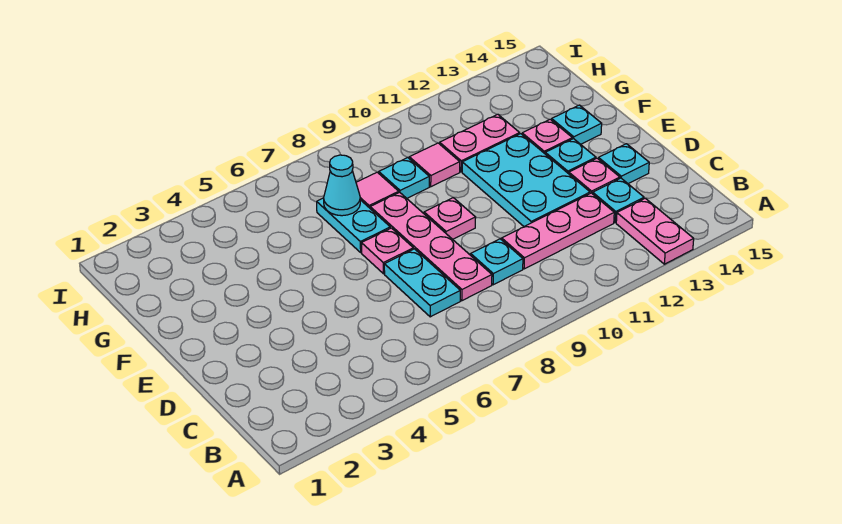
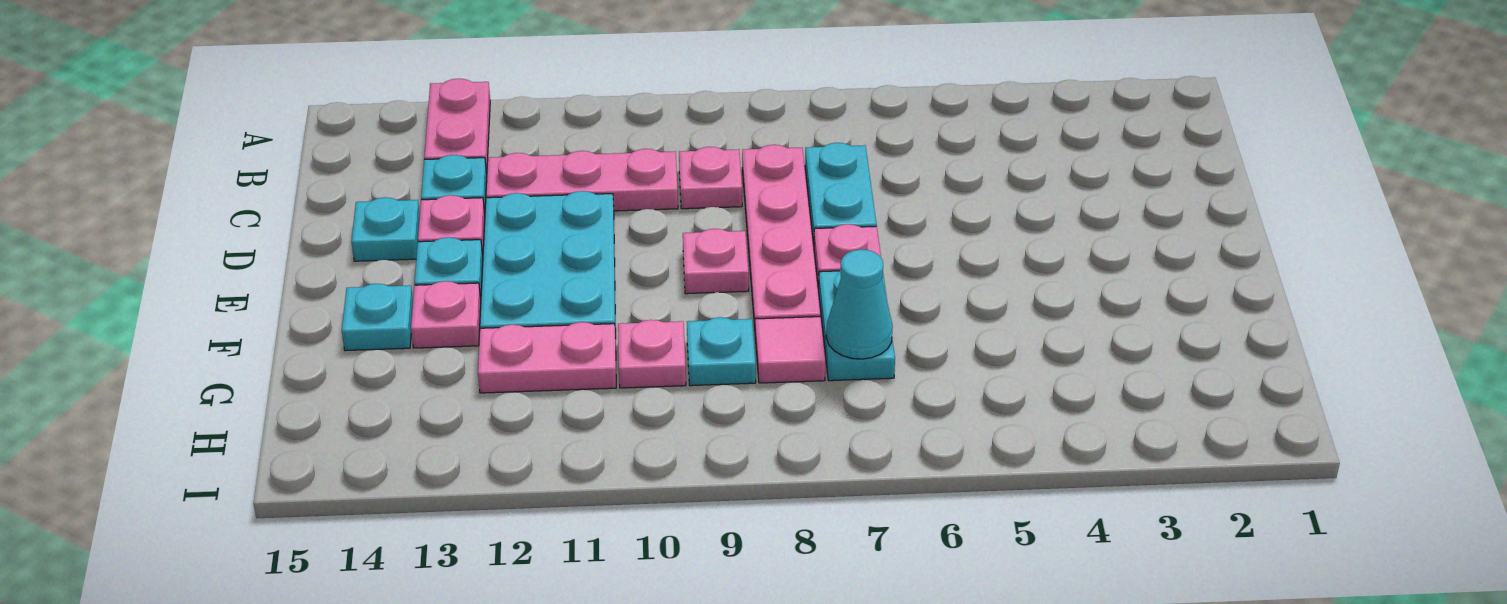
cyan plate C9 level 1 -> pink plate C9 level 1
pink tile G10 level 1 -> pink plate G10 level 1

